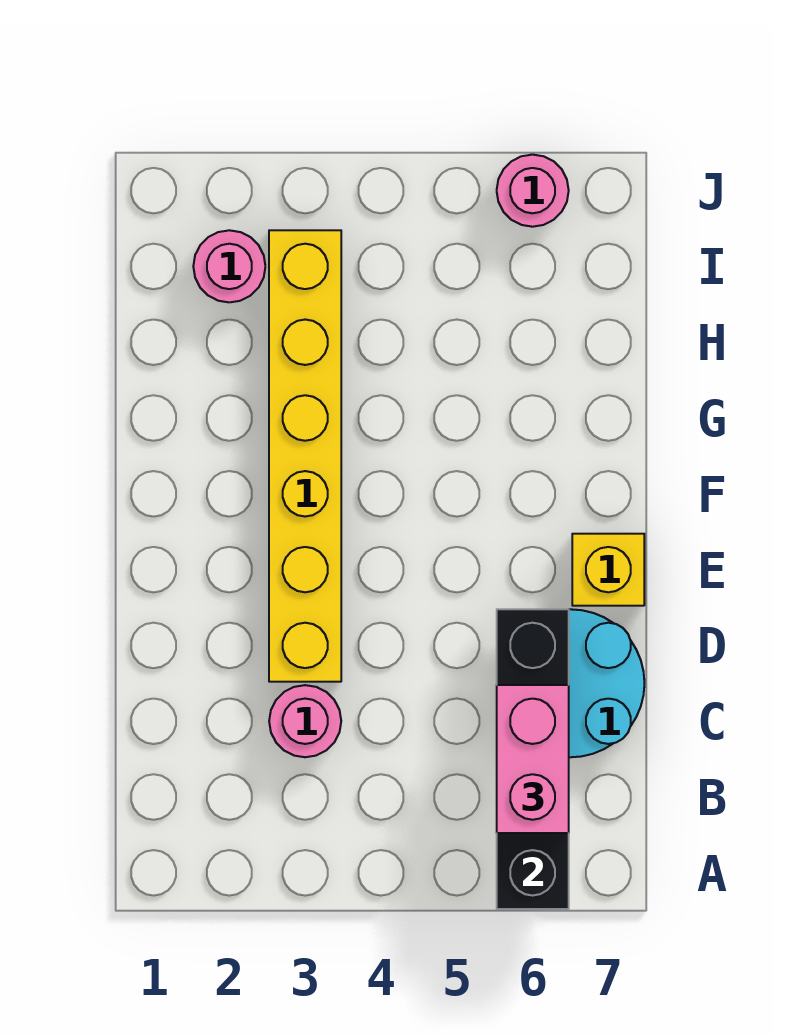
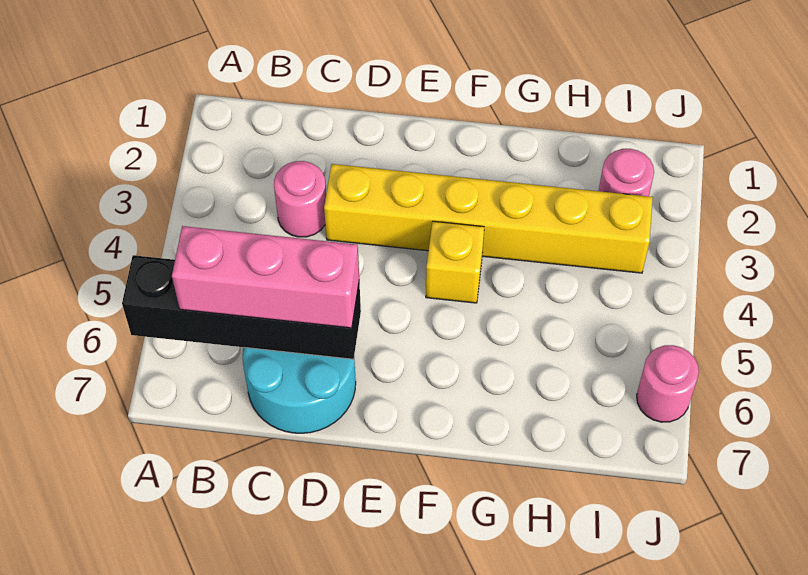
pink brick B6:C6 level 3 -> pink brick B6:D6 level 3
yellow brick E7 level 1 -> yellow brick F4 level 1

